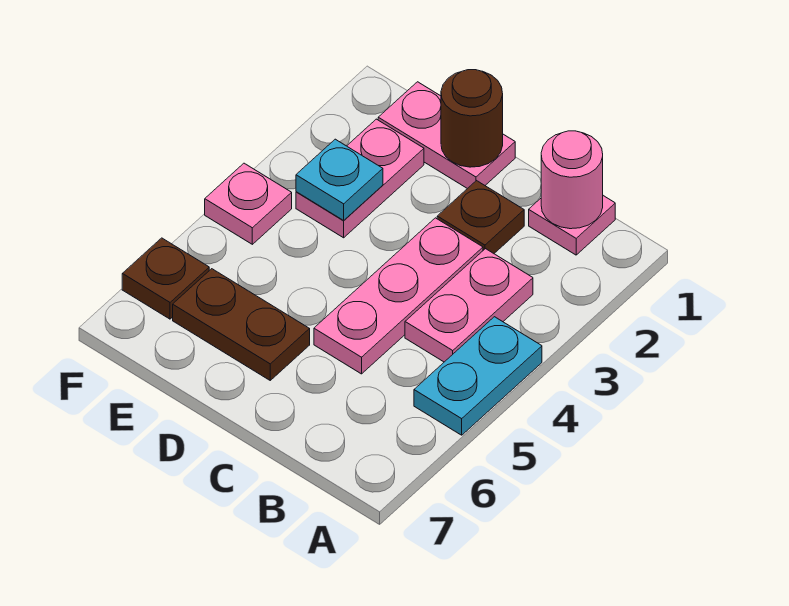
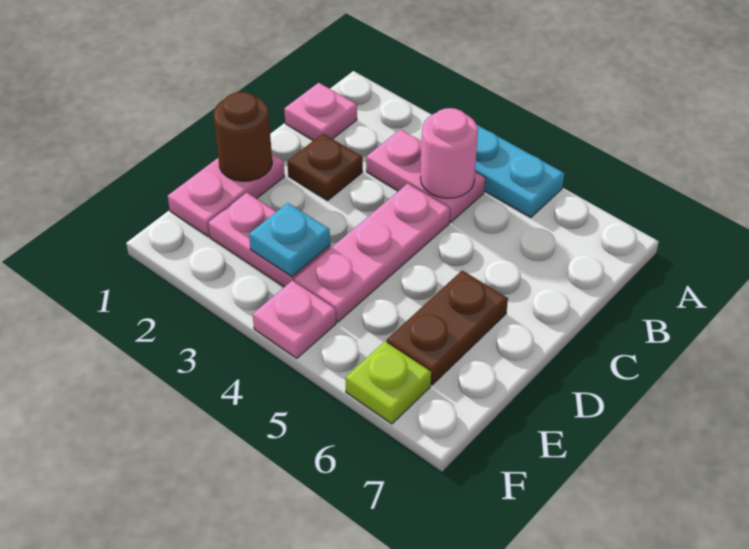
pink round brick B1 level 2 -> pink round brick B4 level 2
pink plate C3:C5 level 1 -> pink plate C4:E4 level 1
brown plate F6 level 1 -> lime plate F6 level 1

